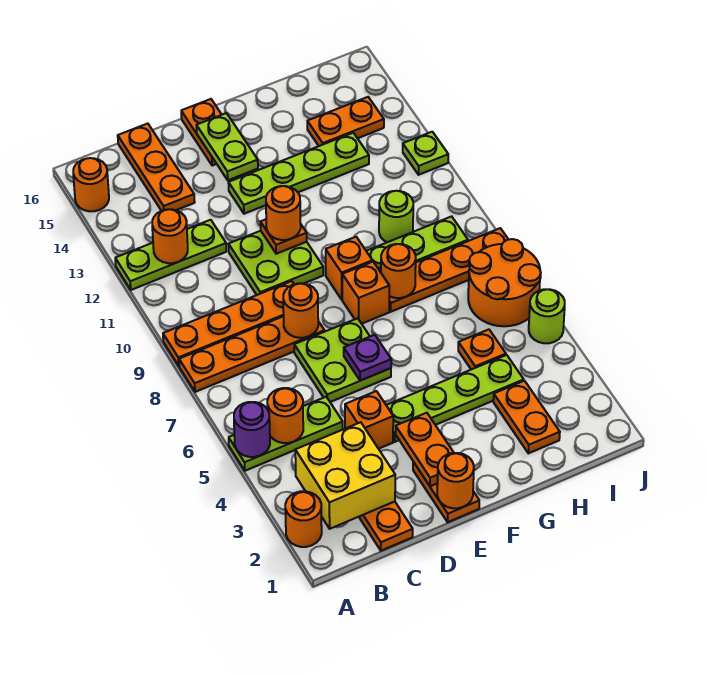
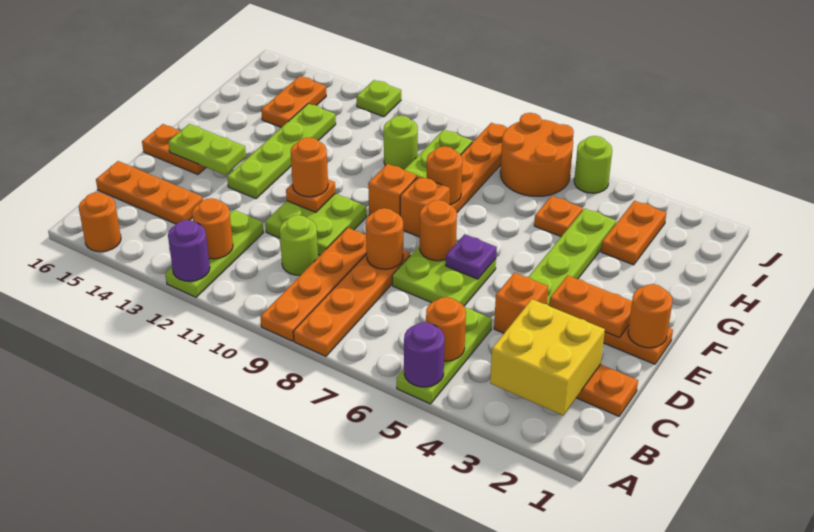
orange round brick A2 level 1 -> orange round brick E7 level 2
none -> purple round brick A12 level 2
none -> lime round brick C10 level 1
orange plate H2:H3 level 1 -> orange plate H3:I3 level 1

